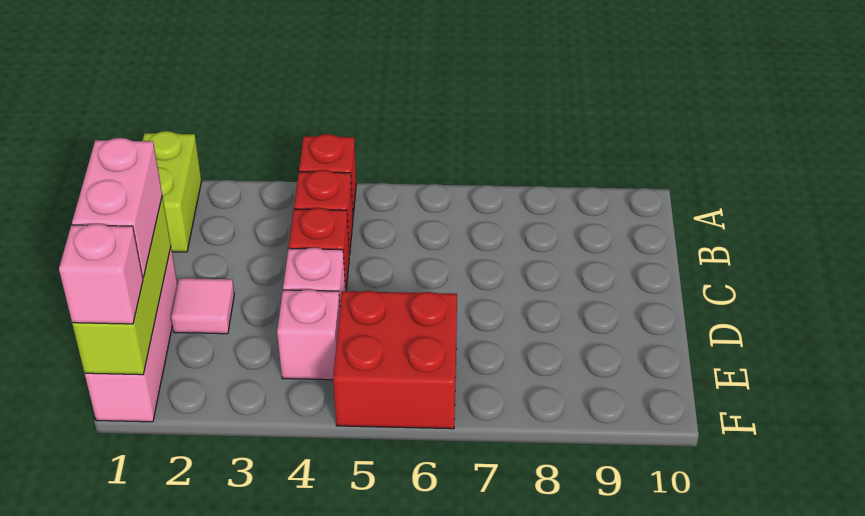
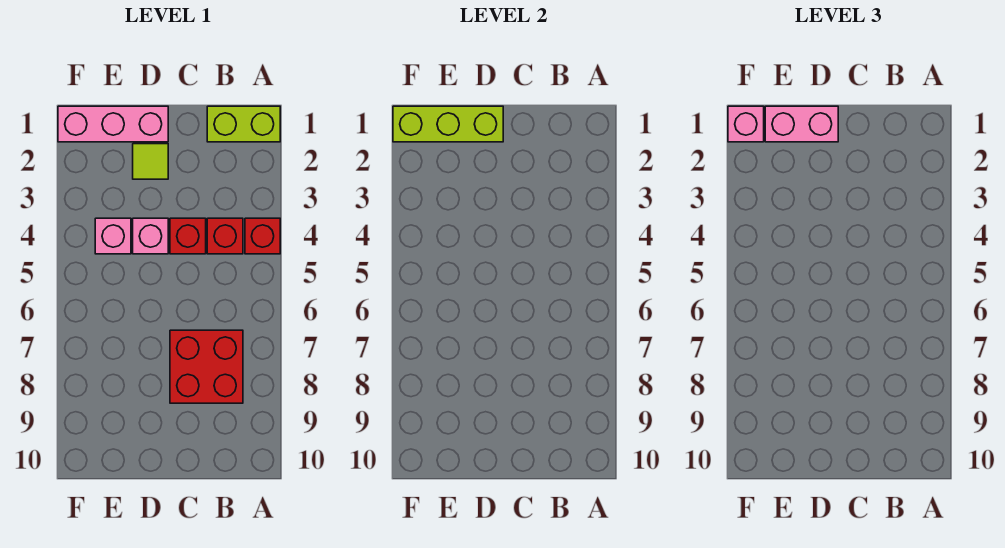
pink tile D2 level 1 -> lime tile D2 level 1
red brick E5:F6 level 1 -> red brick B7:C8 level 1

